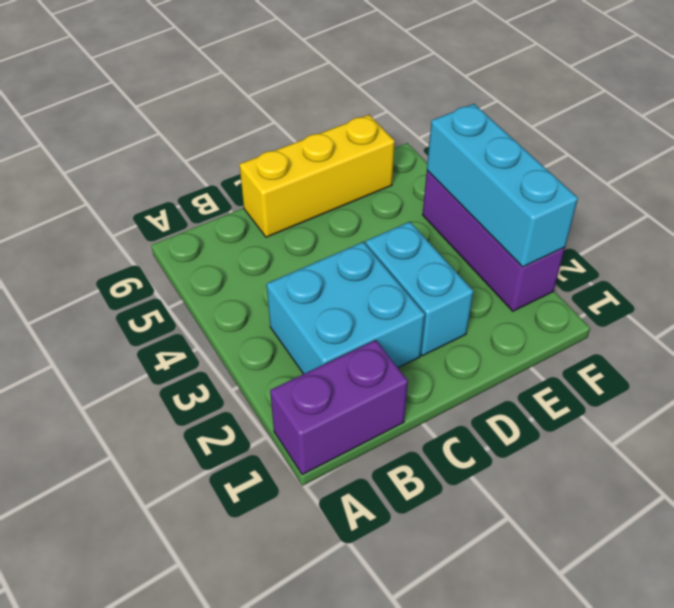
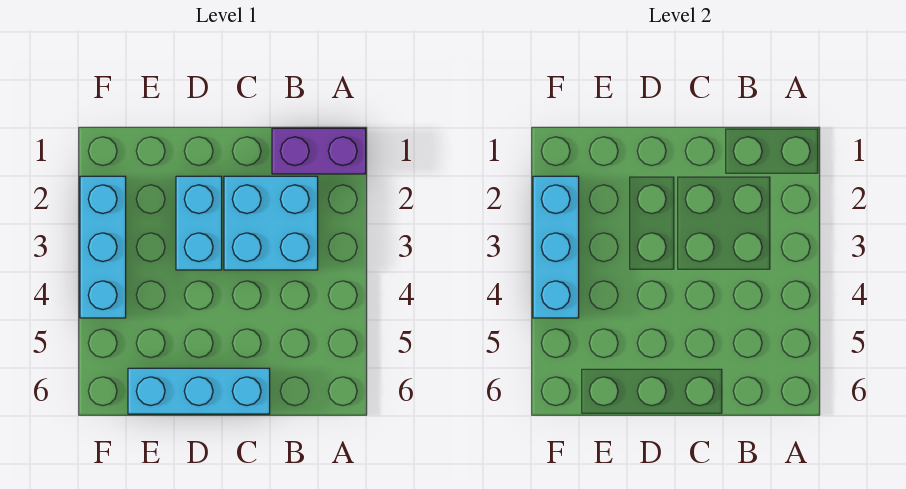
yellow brick C6:E6 level 1 -> cyan brick C6:E6 level 1
purple brick F2:F4 level 1 -> cyan brick F2:F4 level 1

